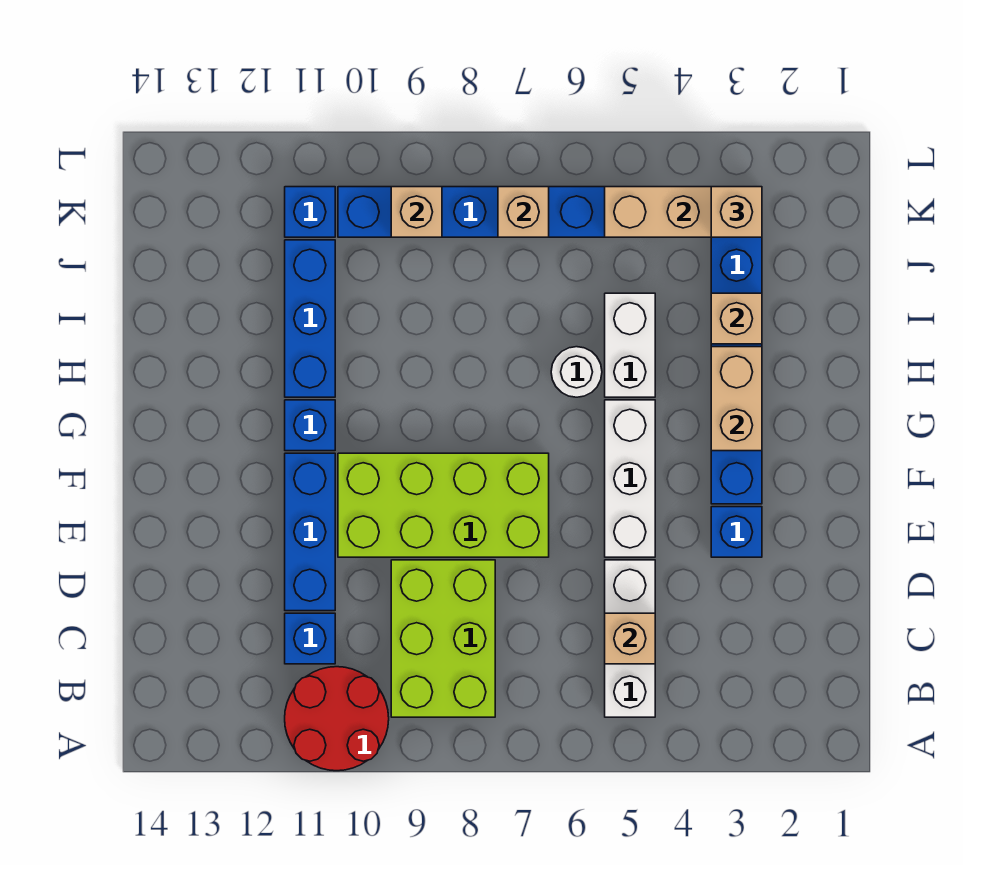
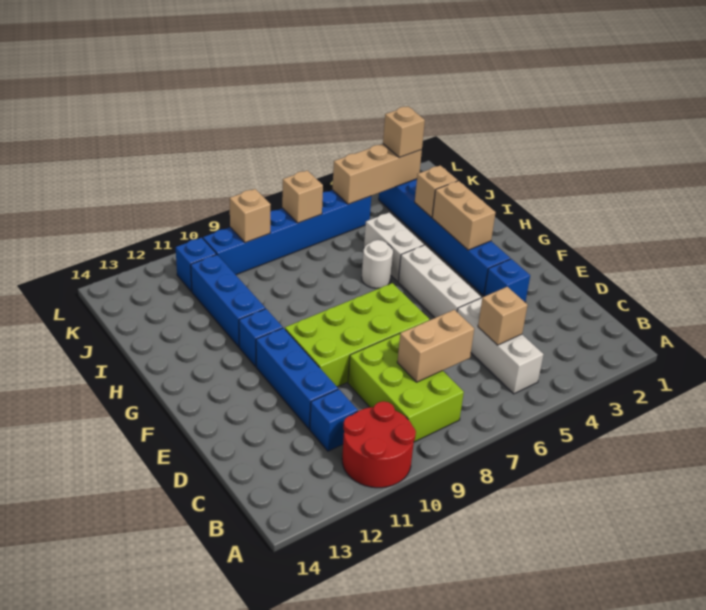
none -> tan brick C7:C8 level 2

